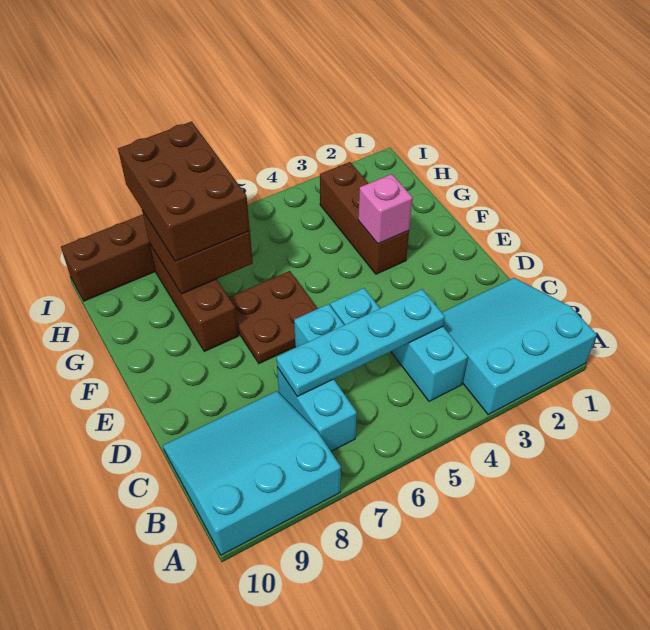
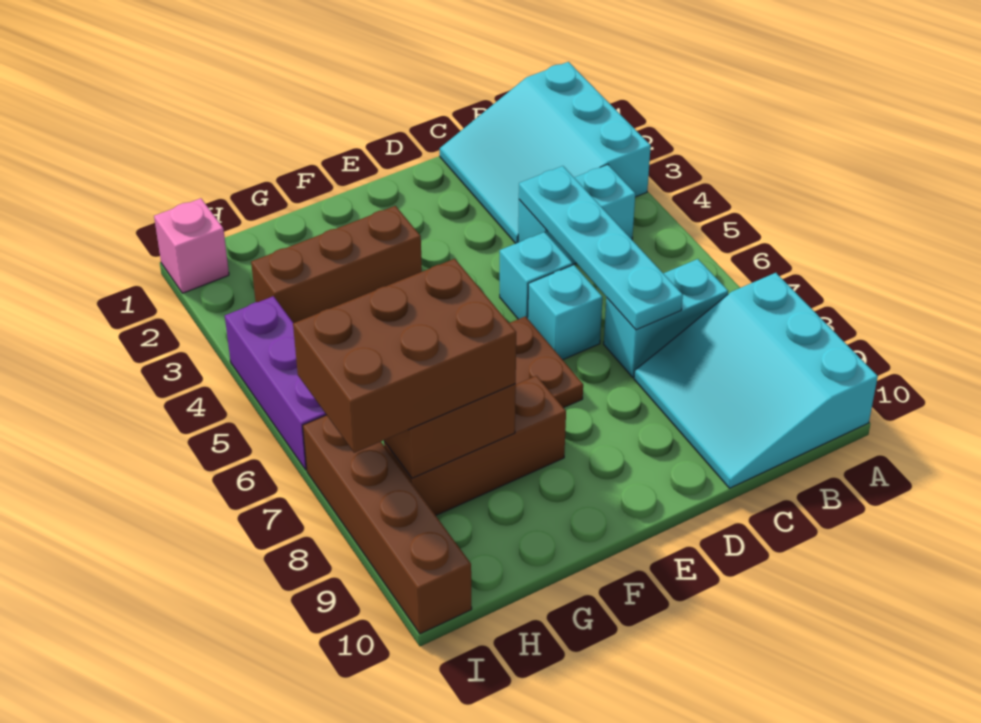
pink brick F3 level 2 -> pink brick I1 level 1
none -> purple brick I4:I6 level 1

